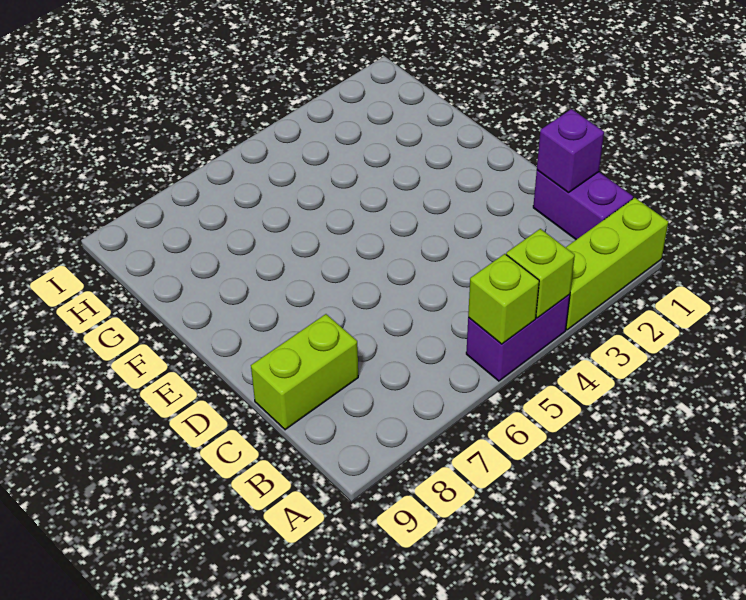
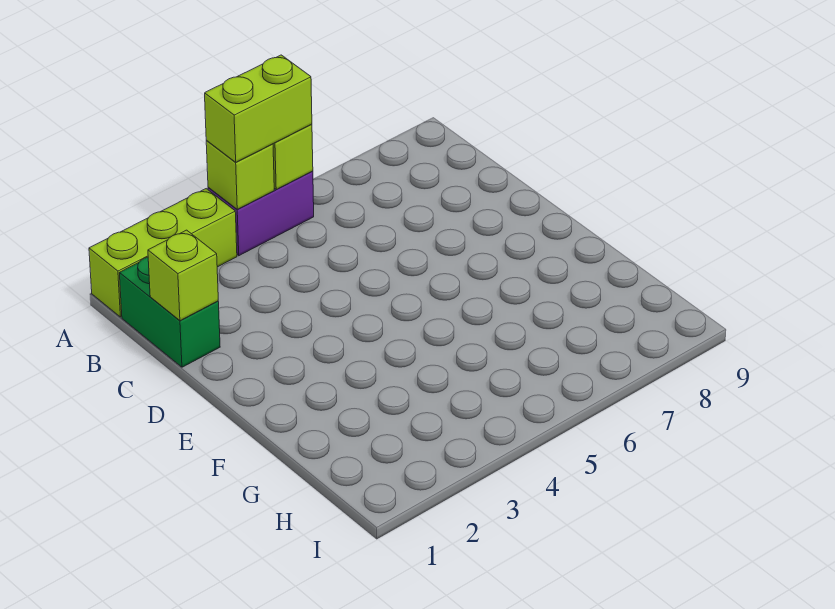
purple brick B1:C1 level 1 -> green brick B1:C1 level 1
purple brick C1 level 2 -> lime brick C1 level 2
lime brick C8:C9 level 1 -> lime brick A4:A5 level 3

